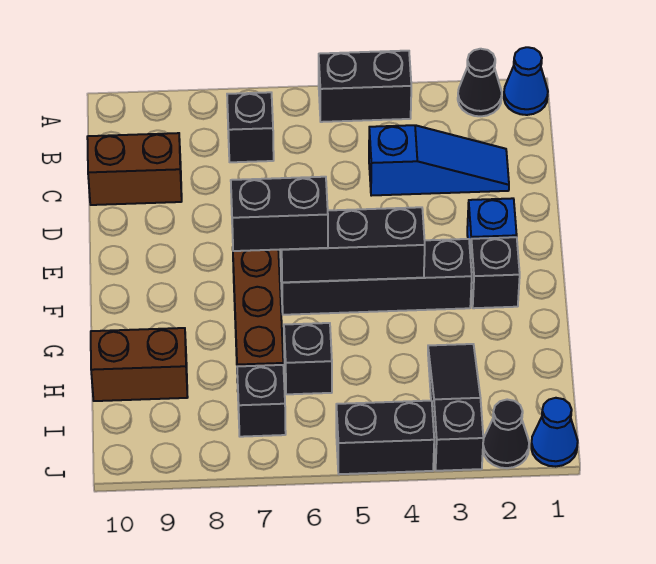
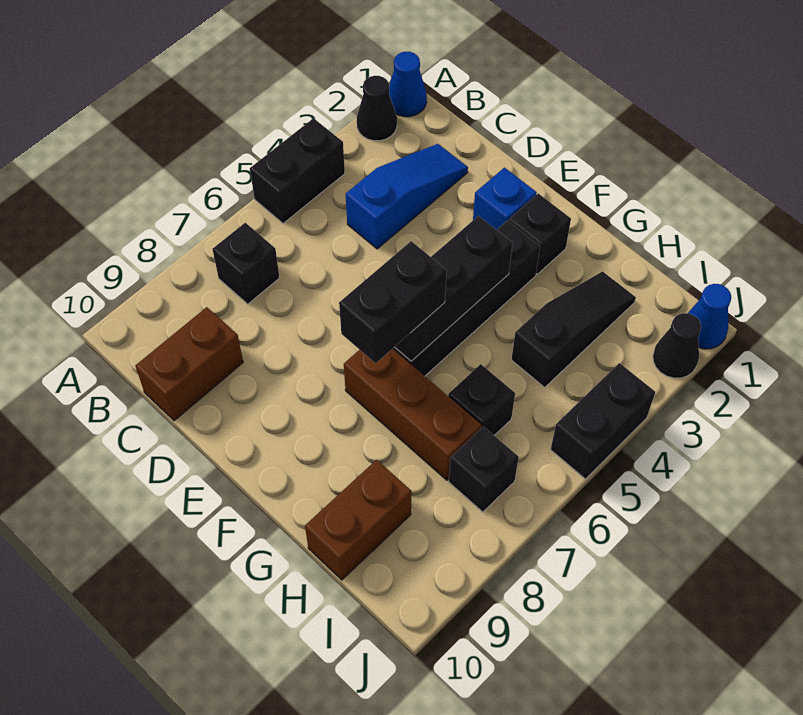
black slope H3:J3 level 1 top J -> black slope H2:H4 level 1 top 4

